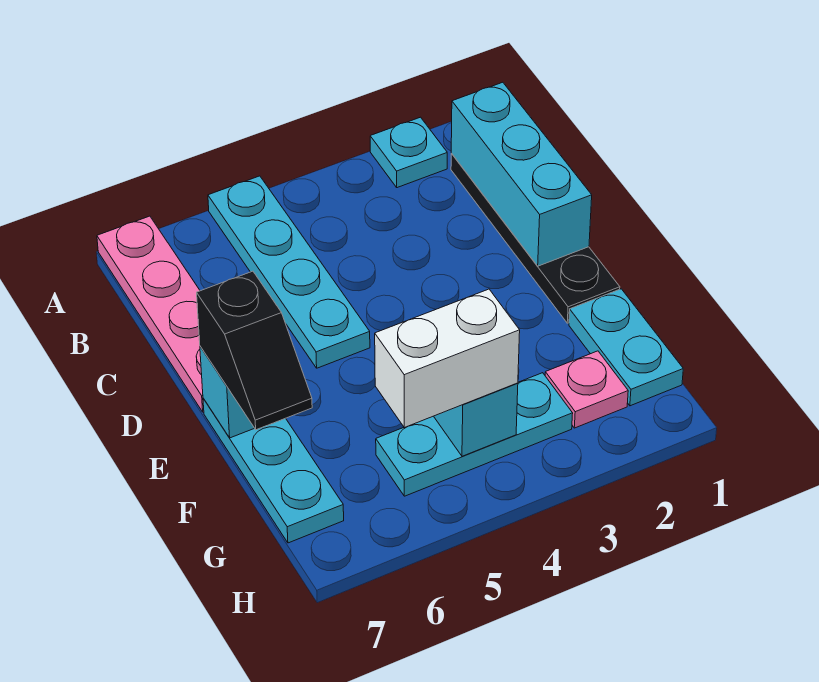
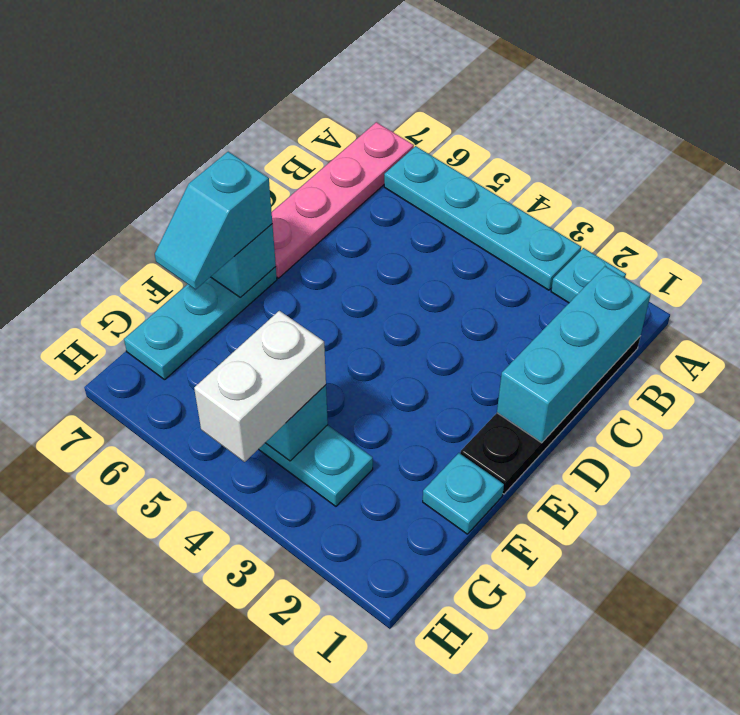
cyan plate A5:D5 level 1 -> cyan plate A3:A6 level 1
black slope E7:F7 level 3 top E -> cyan slope E7:F7 level 3 top E
cyan plate F1:G1 level 1 -> cyan plate F1 level 1
pink plate G2 level 1 -> none
white brick G4:G5 level 3 -> white brick G4:H4 level 3

